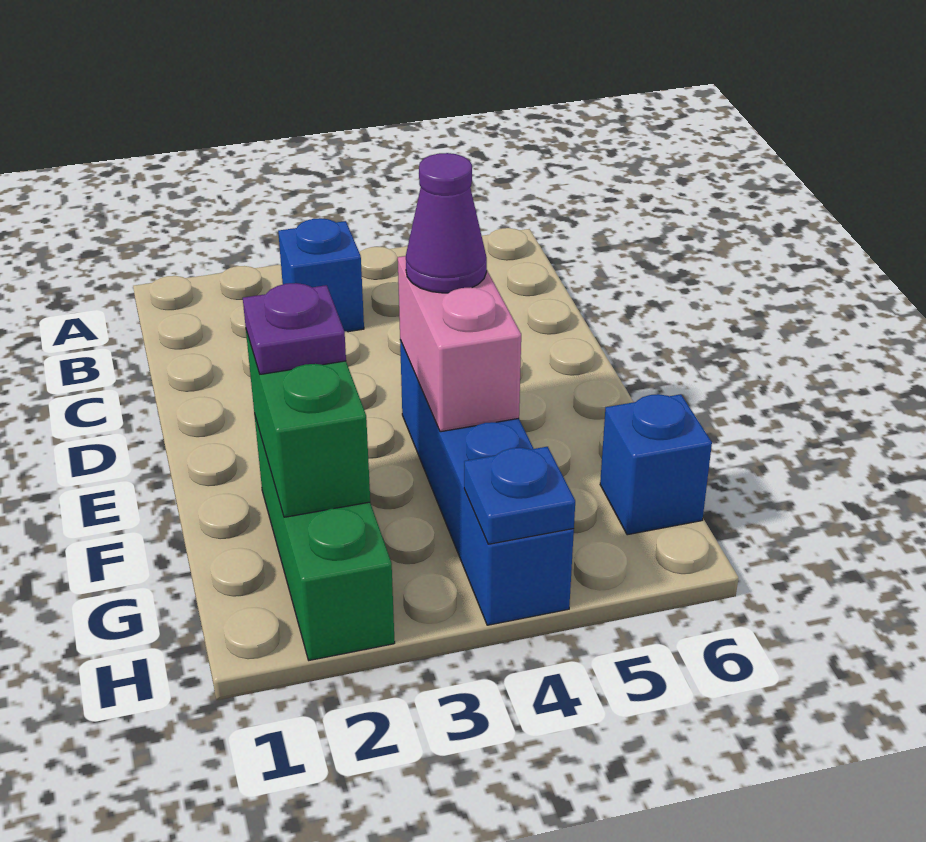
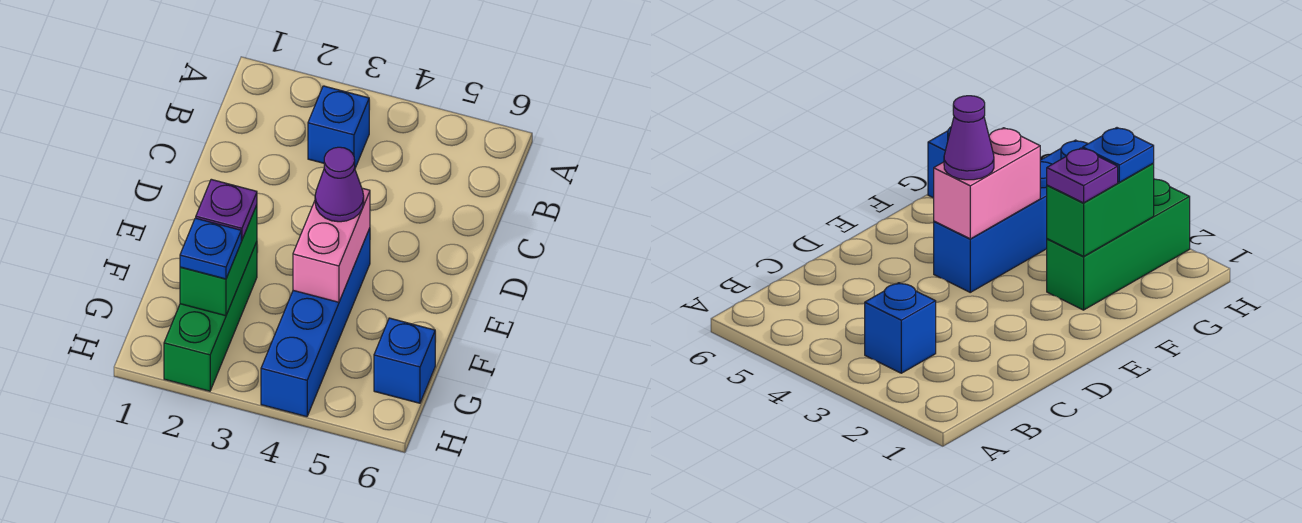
blue plate H4 level 2 -> blue plate G2 level 3

